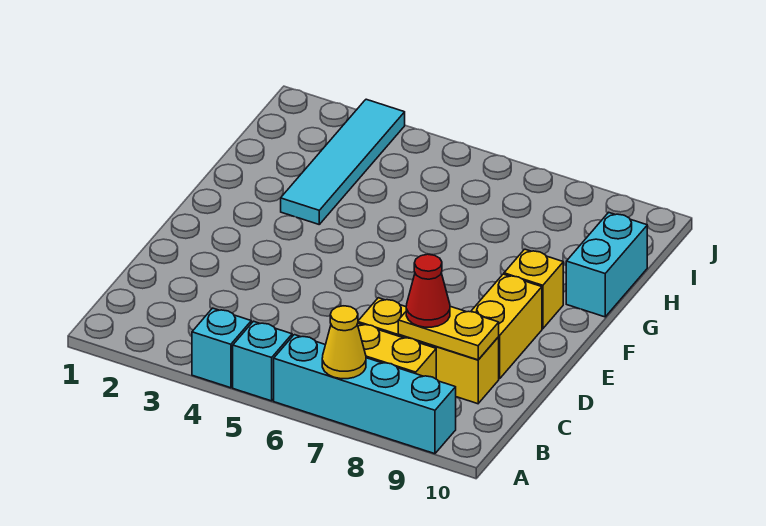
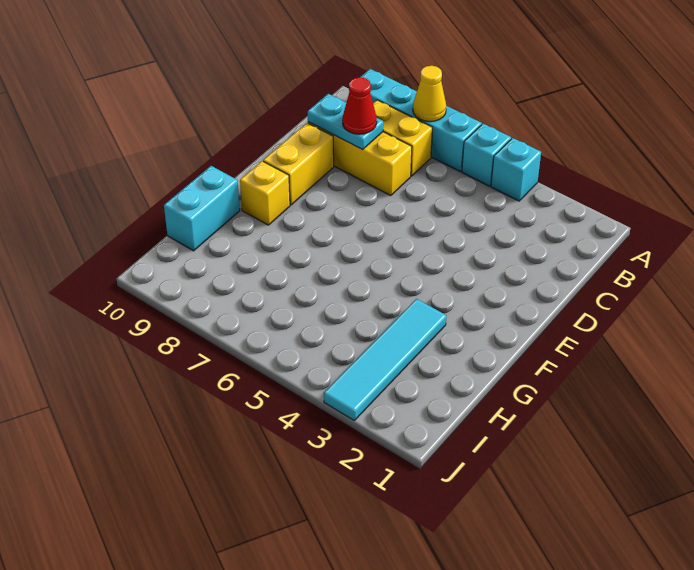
yellow plate C8:C9 level 2 -> cyan plate C8:C9 level 2

